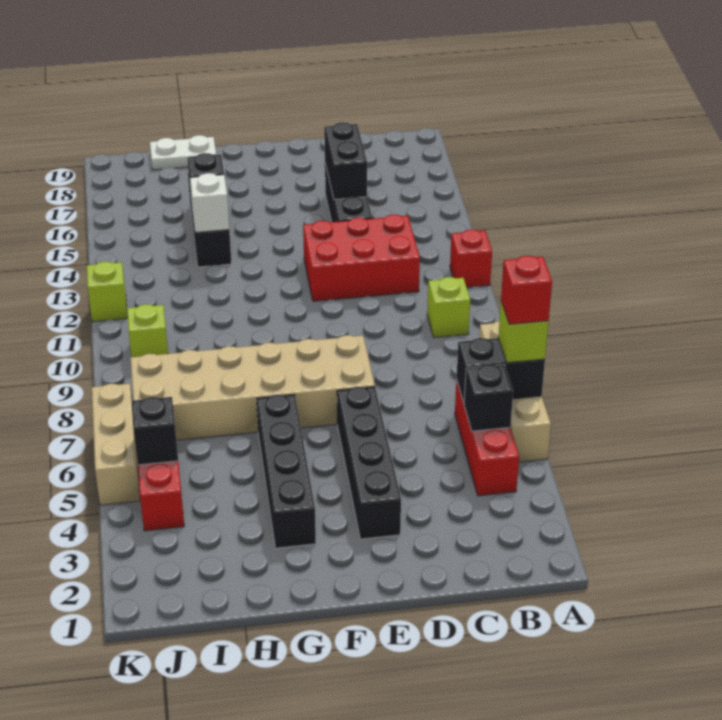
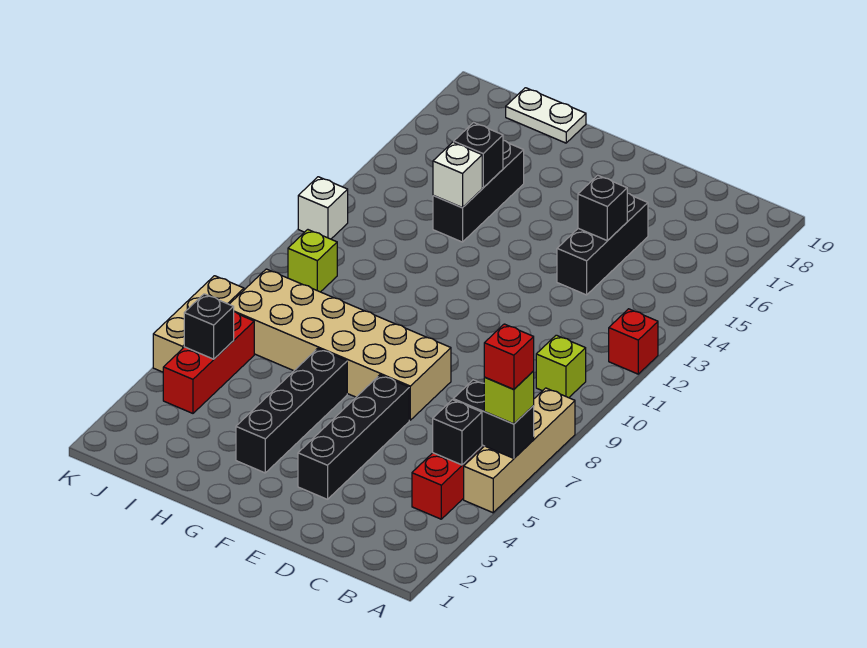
red brick C12:E13 level 1 -> none
black brick D15:D16 level 2 -> black brick D15 level 2
lime brick K12 level 1 -> white brick K12 level 1

